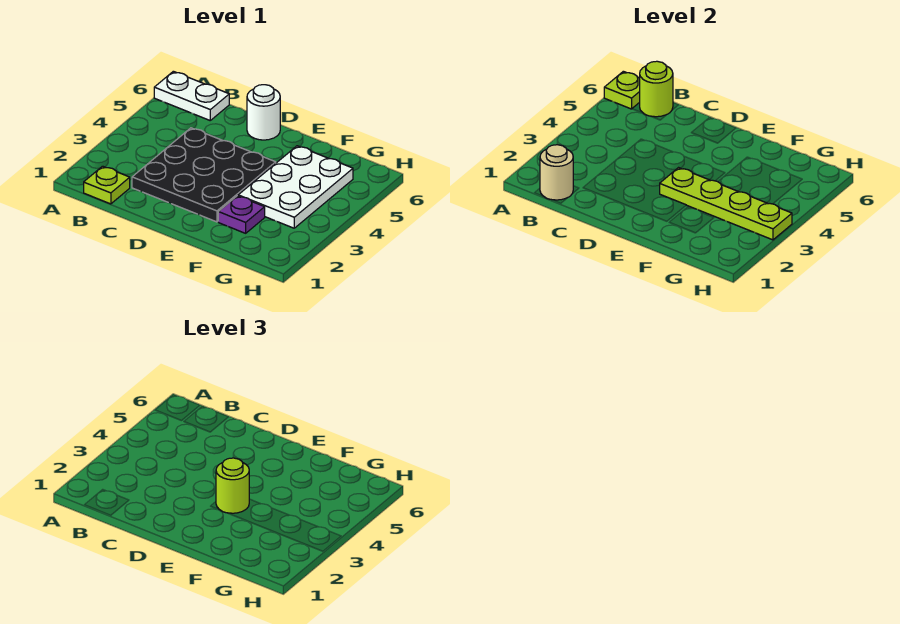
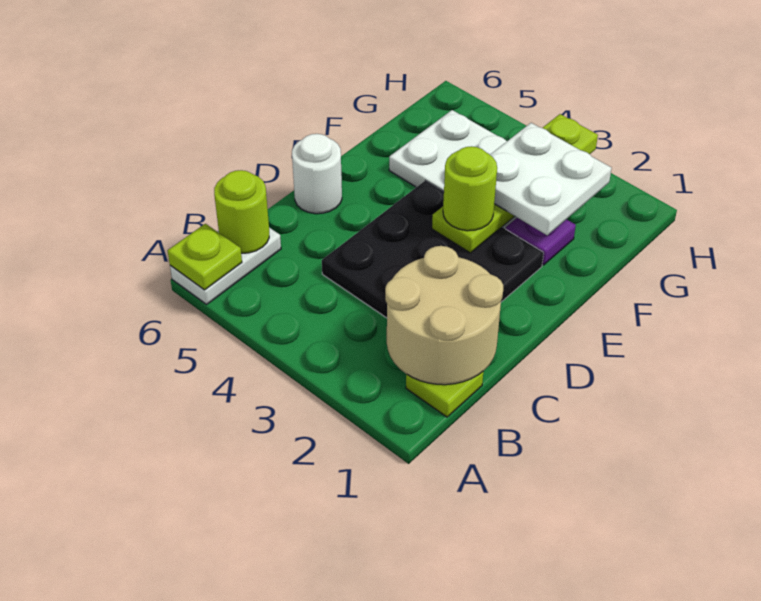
tan round brick B1 level 2 -> tan round brick B1:C2 level 2
none -> white plate F2:G3 level 3

